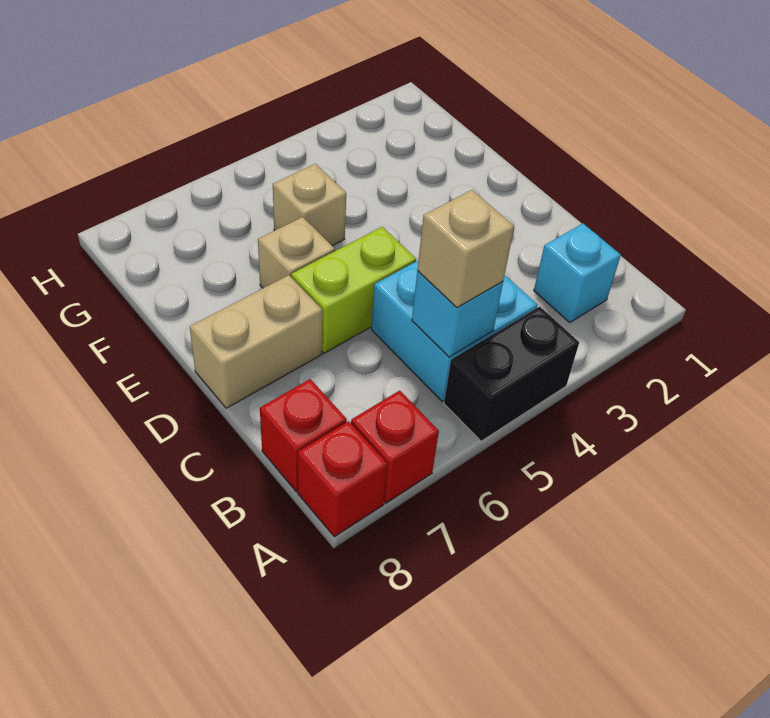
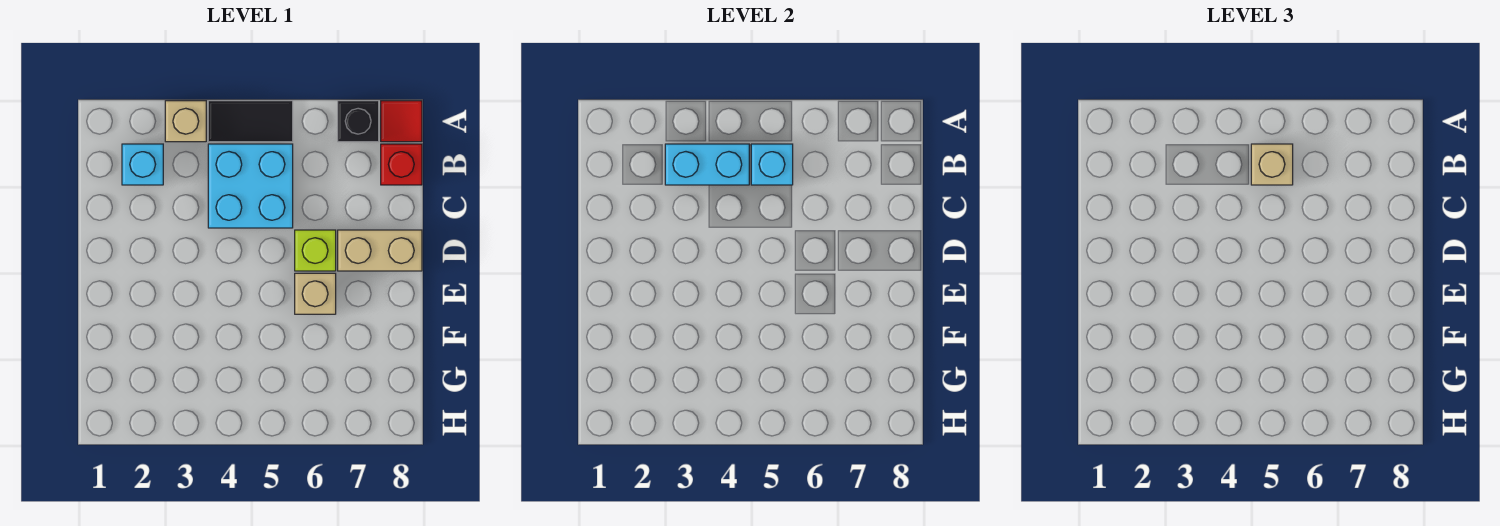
black brick A4:A5 level 1 -> black tile A4:A5 level 1
red brick A7 level 1 -> black brick A7 level 1
red brick A8 level 1 -> red tile A8 level 1
none -> cyan brick B3:B4 level 2
lime brick D5:D6 level 1 -> lime brick D6 level 1
tan brick F5 level 1 -> tan brick A3 level 1

